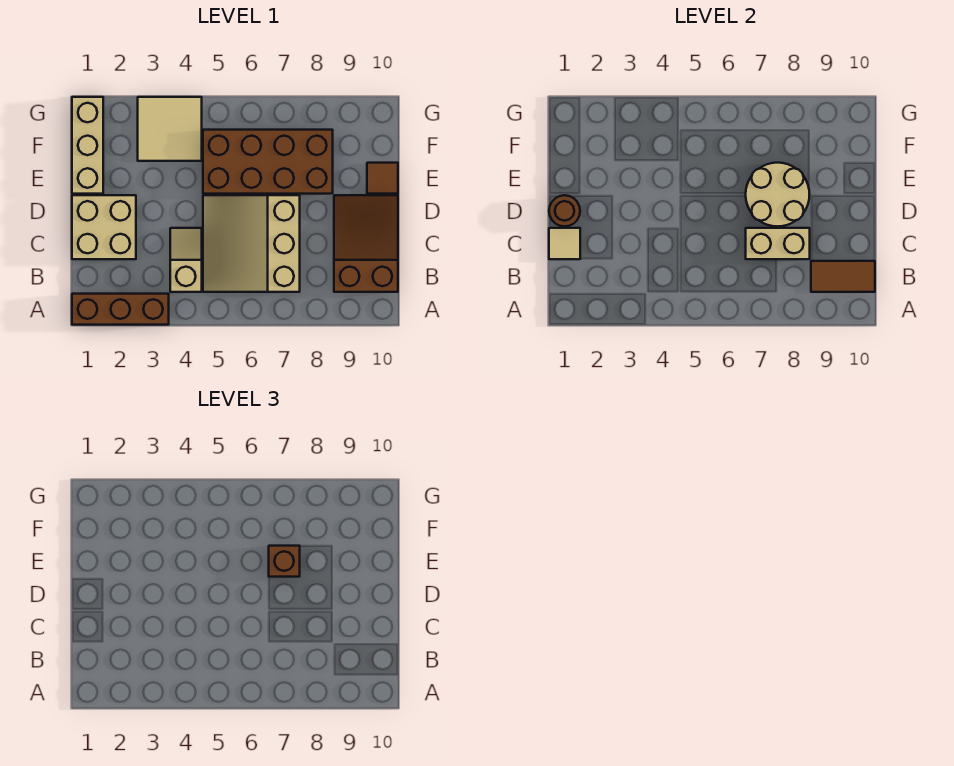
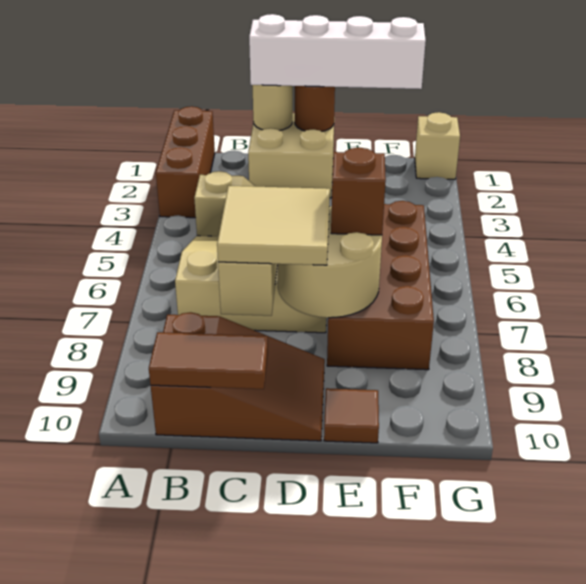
brown tile B9:B10 level 2 -> brown tile B10:C10 level 2
tan tile C1 level 2 -> tan round brick C1 level 2
none -> white brick C1:F1 level 3
tan brick E1:G1 level 1 -> tan brick G1 level 1
tan tile F3:G4 level 1 -> tan tile C7:D8 level 3

